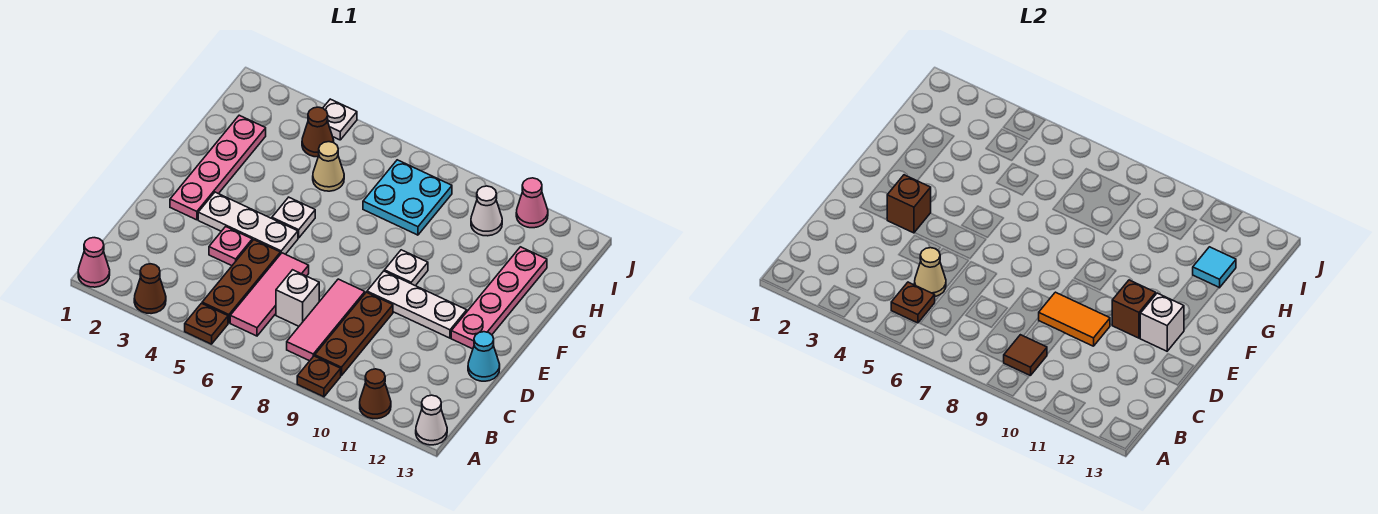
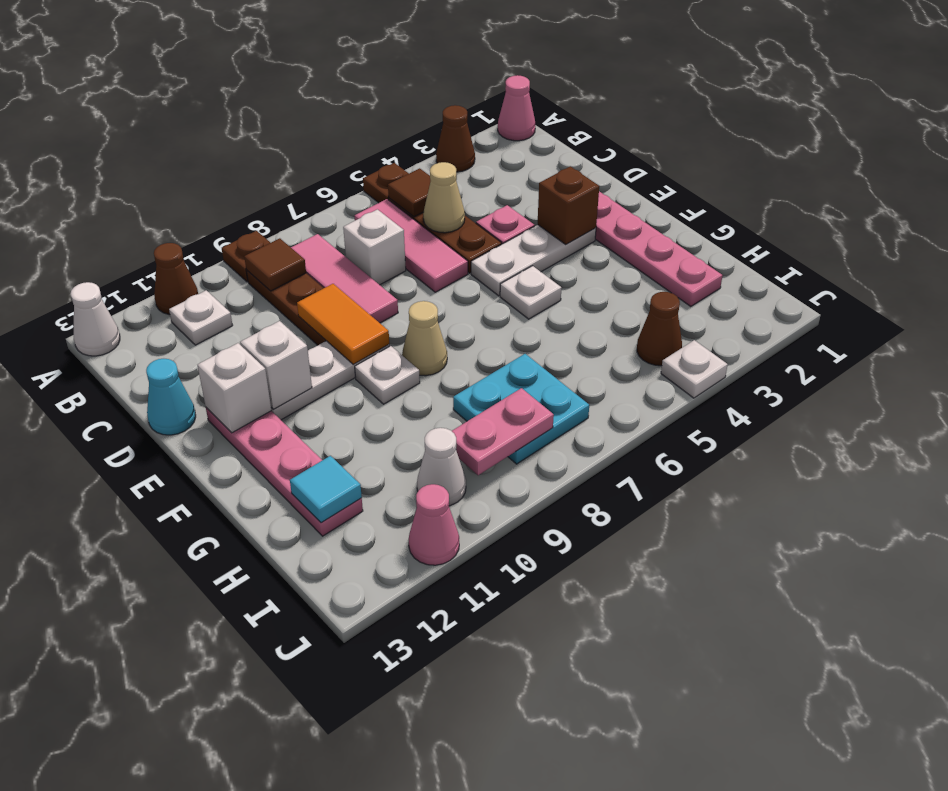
brown plate B5 level 2 -> brown tile B5 level 2
none -> white plate B11 level 1
orange tile D9:D10 level 2 -> orange tile D9:E9 level 2
brown brick E11 level 2 -> white brick E11 level 2
tan cone H5 level 1 -> tan cone F8 level 1
none -> pink plate I8:I9 level 2

